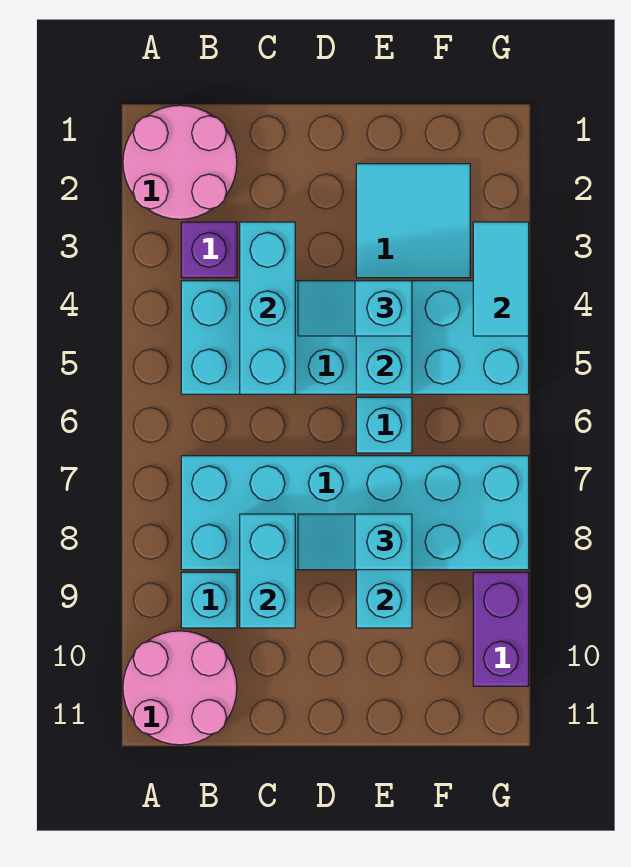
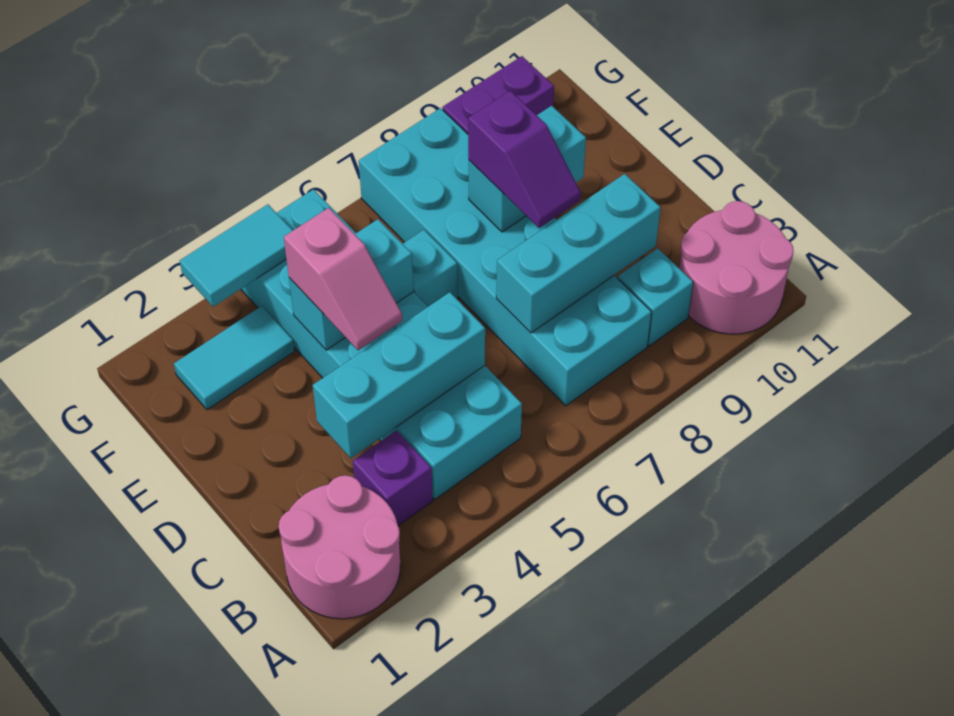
cyan brick C8:C9 level 2 -> cyan brick C7:C9 level 2
cyan slope D4:E4 level 3 top E -> pink slope D4:E4 level 3 top E
cyan slope D8:E8 level 3 top E -> purple slope D8:E8 level 3 top E
cyan tile E2:F3 level 1 -> cyan tile F2:F3 level 1

